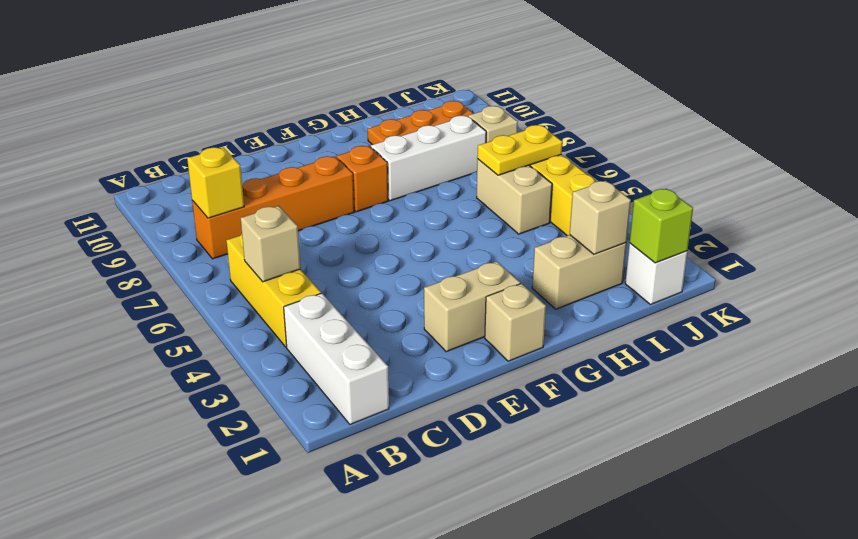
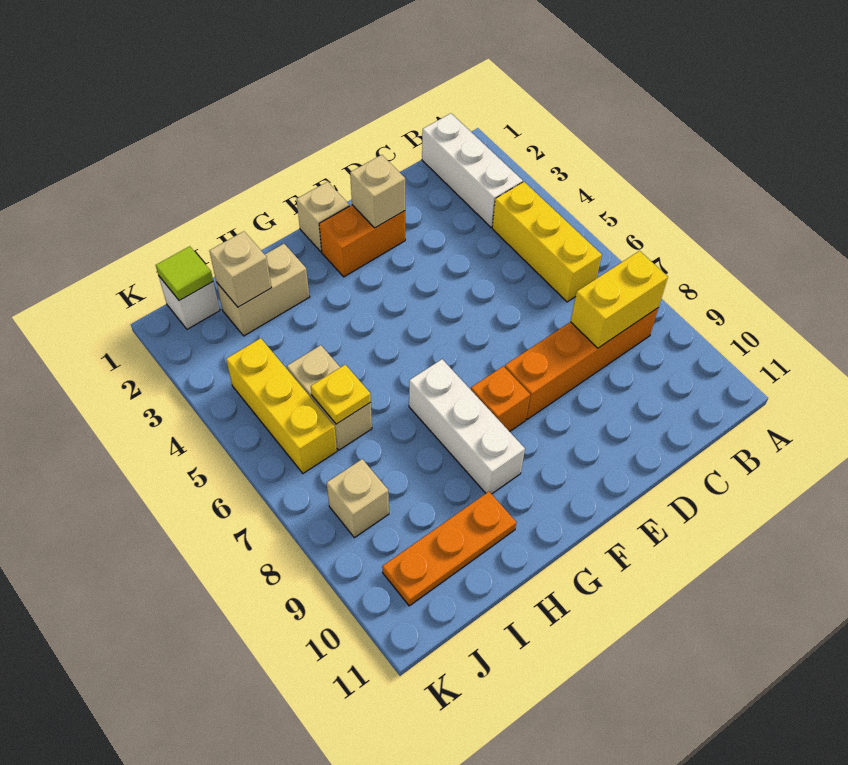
tan brick B5 level 2 -> tan brick E2 level 2
yellow brick B8 level 2 -> yellow brick B8:C8 level 2
tan brick E2:F2 level 1 -> orange brick E2:F2 level 1
white brick G8:I8 level 1 -> white brick G7:G9 level 1
yellow plate I6:J6 level 2 -> yellow plate I6 level 2
lime brick J1 level 2 -> lime tile J1 level 2

